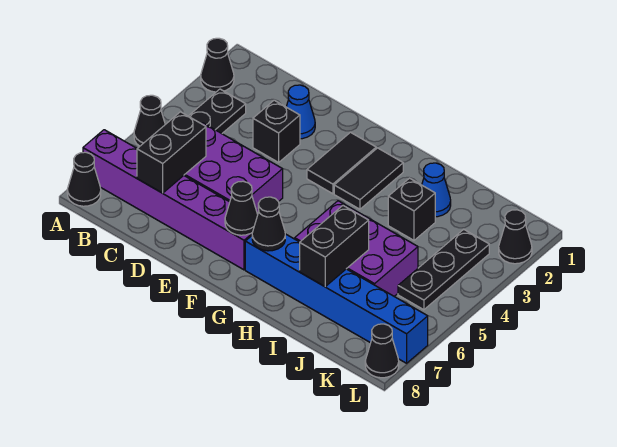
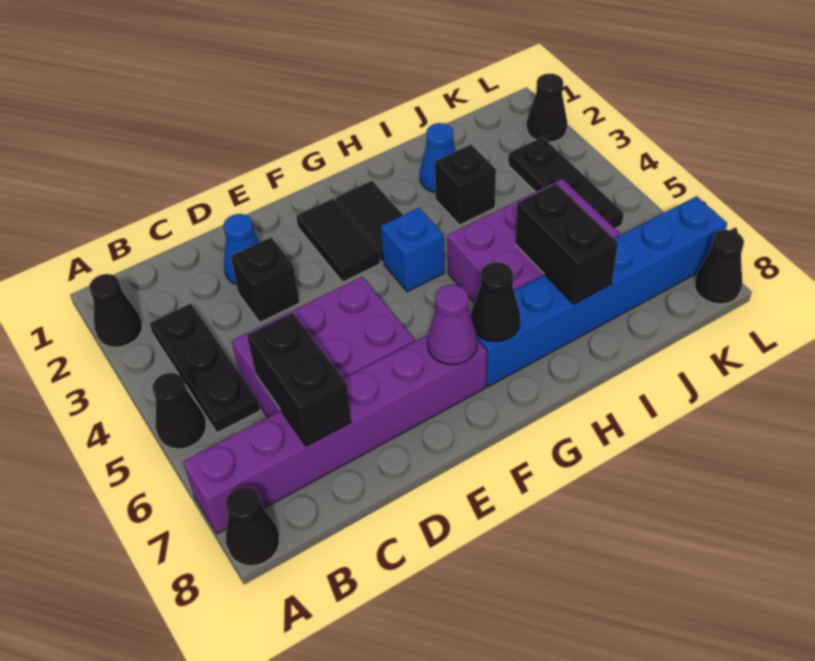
black cone F7 level 2 -> purple cone F7 level 2
none -> blue brick G4 level 1

